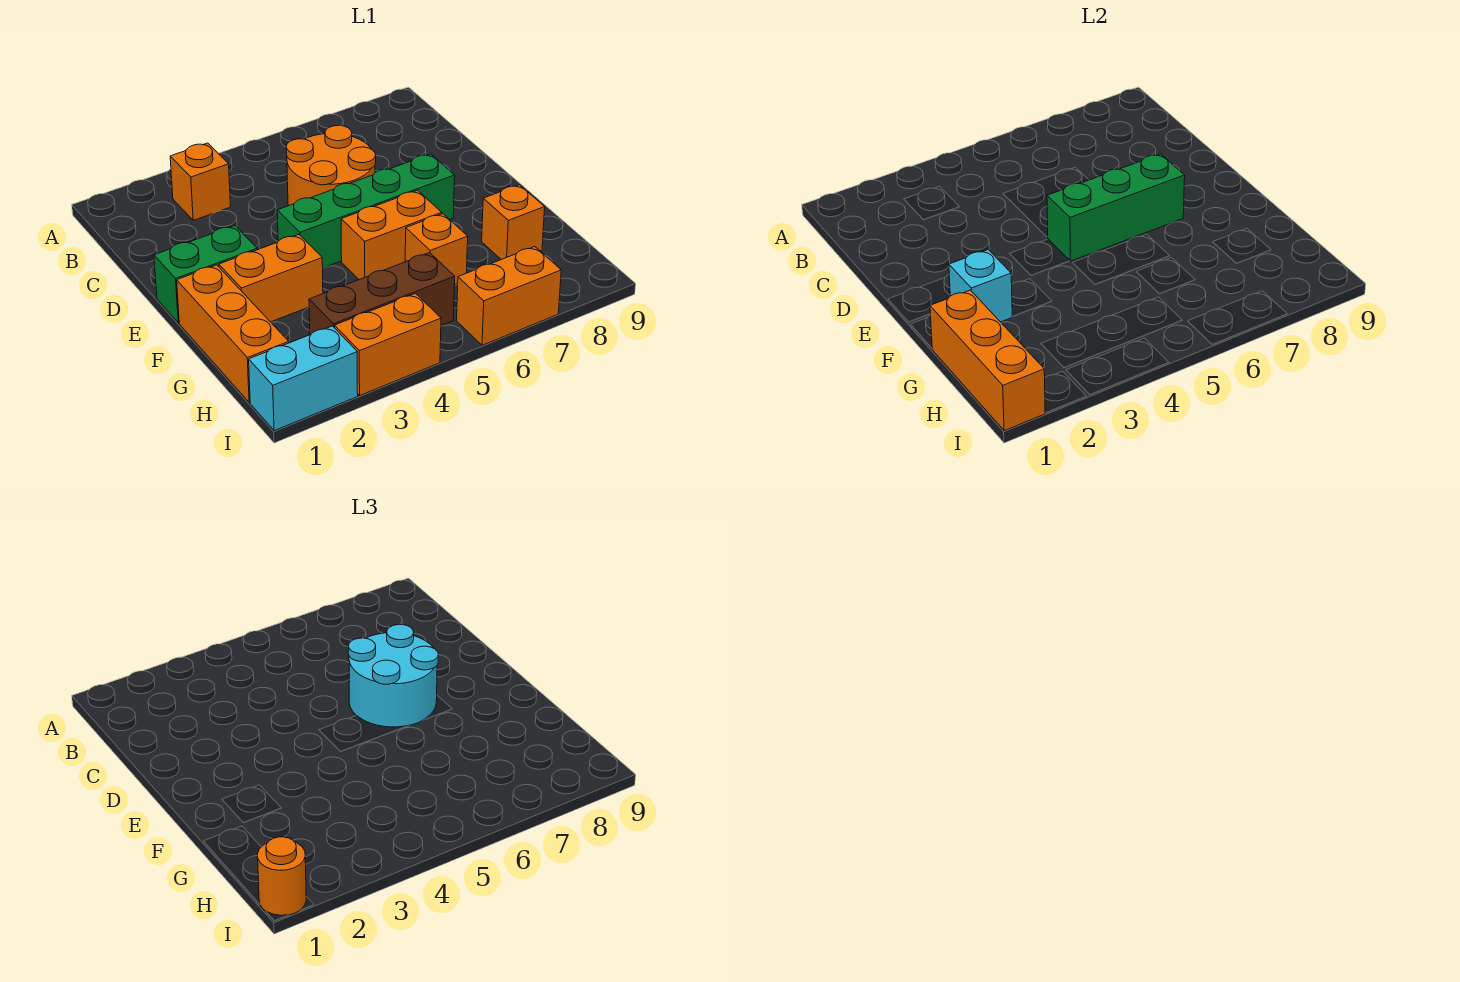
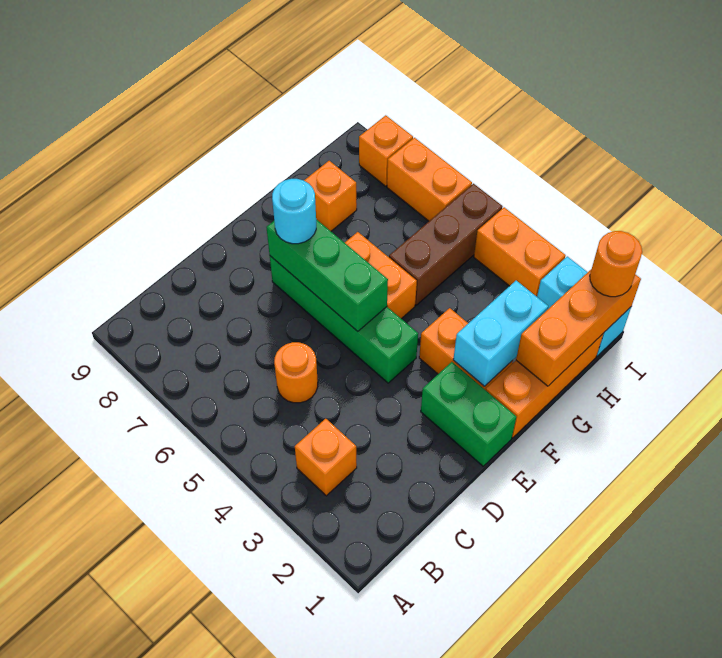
orange round brick C5:D6 level 1 -> orange round brick C5 level 1
cyan round brick D6:E7 level 3 -> cyan round brick E7 level 3
cyan brick F2 level 2 -> cyan brick F2:G2 level 2
orange brick G6 level 1 -> orange brick I8 level 1
brown brick H3:H5 level 1 -> brown brick G5:I5 level 1

